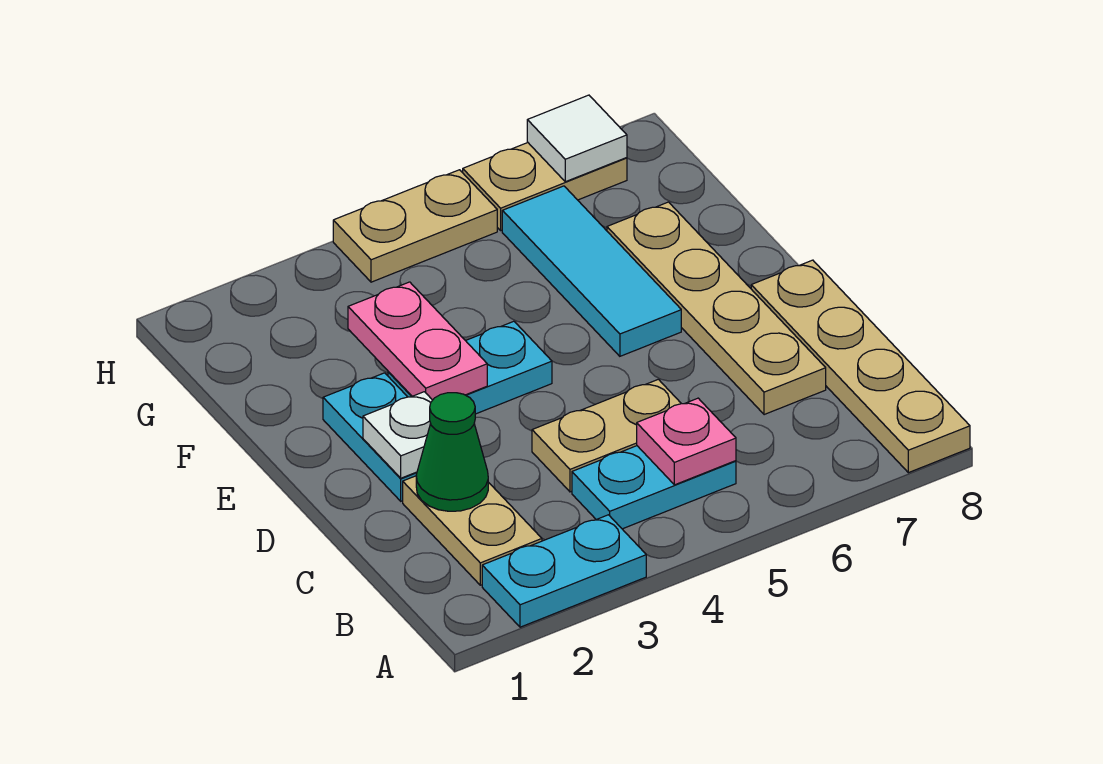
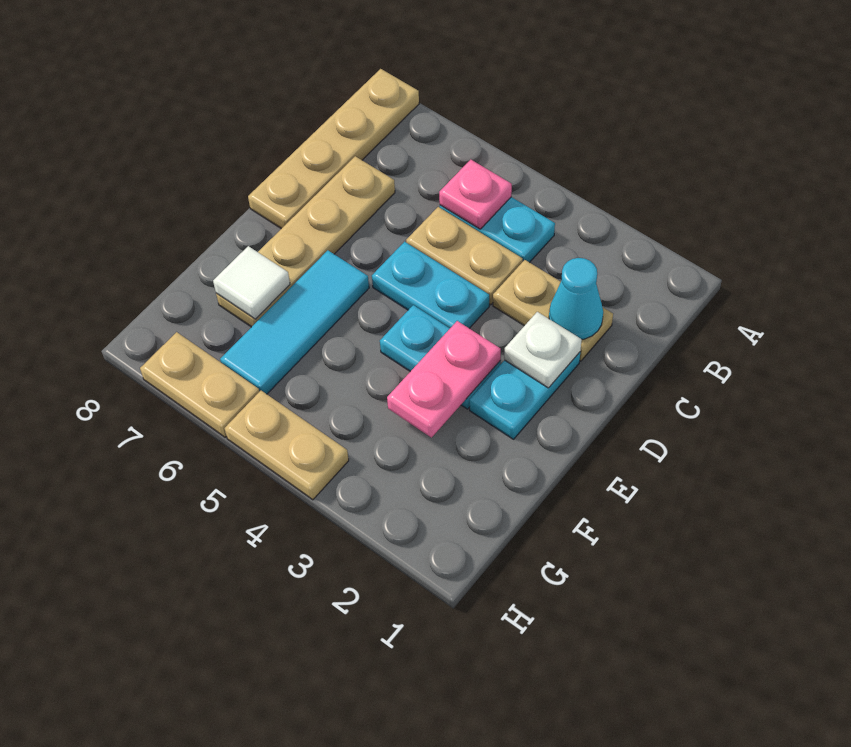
cyan plate A2:A3 level 1 -> cyan plate D4:D5 level 1
tan plate B2:C2 level 1 -> tan plate C2:C3 level 1
green cone C2 level 2 -> cyan cone C2 level 2
white tile H7 level 2 -> white tile F7 level 2

